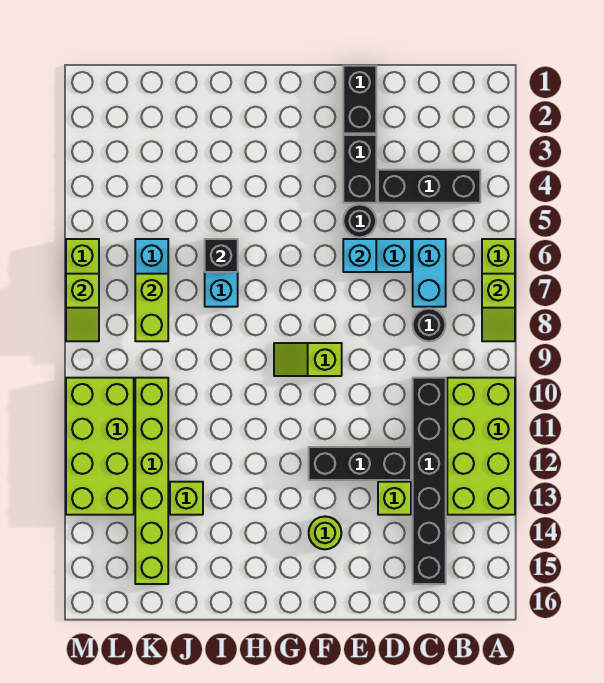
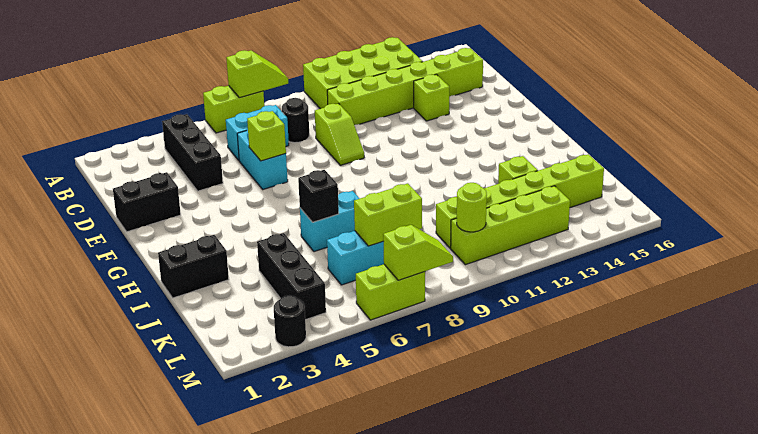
black brick C10:C15 level 1 -> lime brick C10:C15 level 1
black brick D12:F12 level 1 -> black brick J4:L4 level 1
black brick E3:E4 level 1 -> black brick I1:I2 level 1
black round brick E5 level 1 -> black round brick M3 level 1
cyan brick E6 level 2 -> lime brick E6 level 2
lime slope F9:G9 level 1 top F -> lime slope D9:E9 level 1 top D
lime round brick F14 level 1 -> lime round brick L10 level 2
lime brick L10:M13 level 1 -> lime brick L10:L13 level 1

